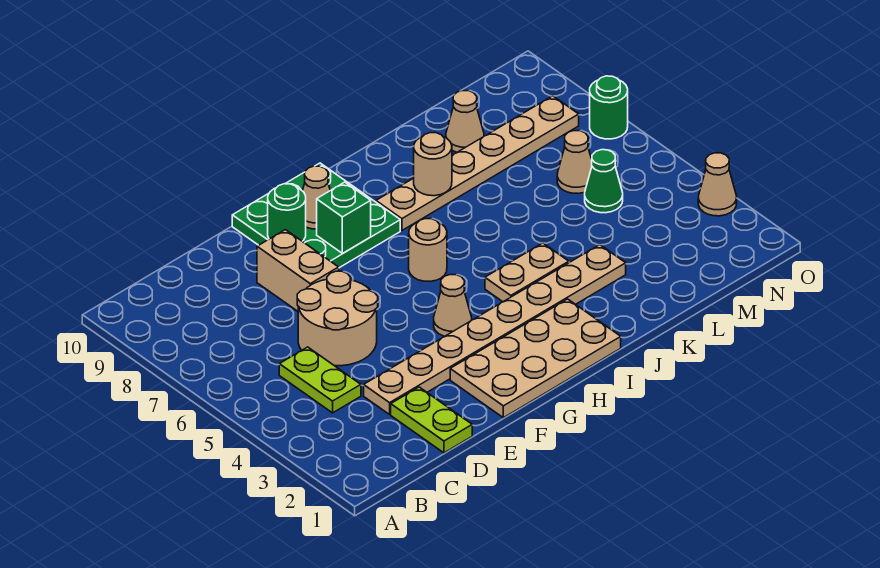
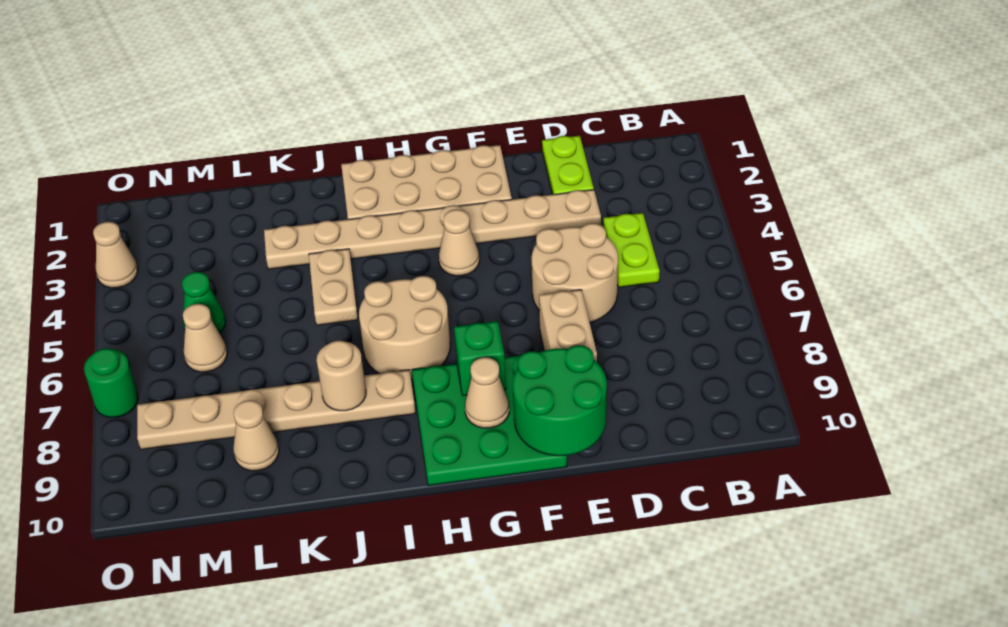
green round brick F9 level 2 -> green round brick E9:F10 level 2
tan round brick H6 level 1 -> tan round brick H6:I7 level 1
tan plate I4:J4 level 1 -> tan plate J4:J5 level 1

